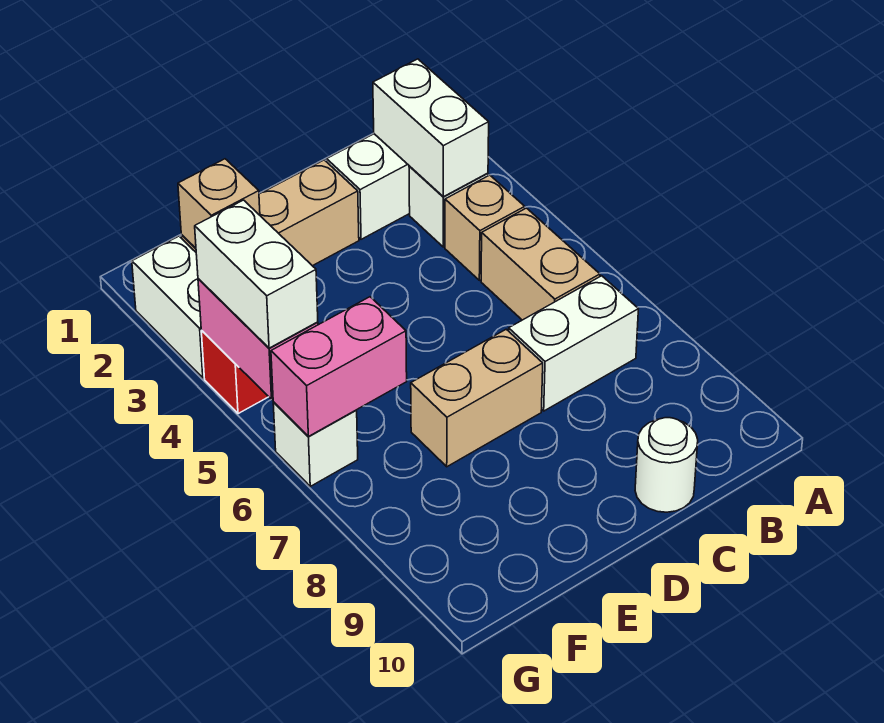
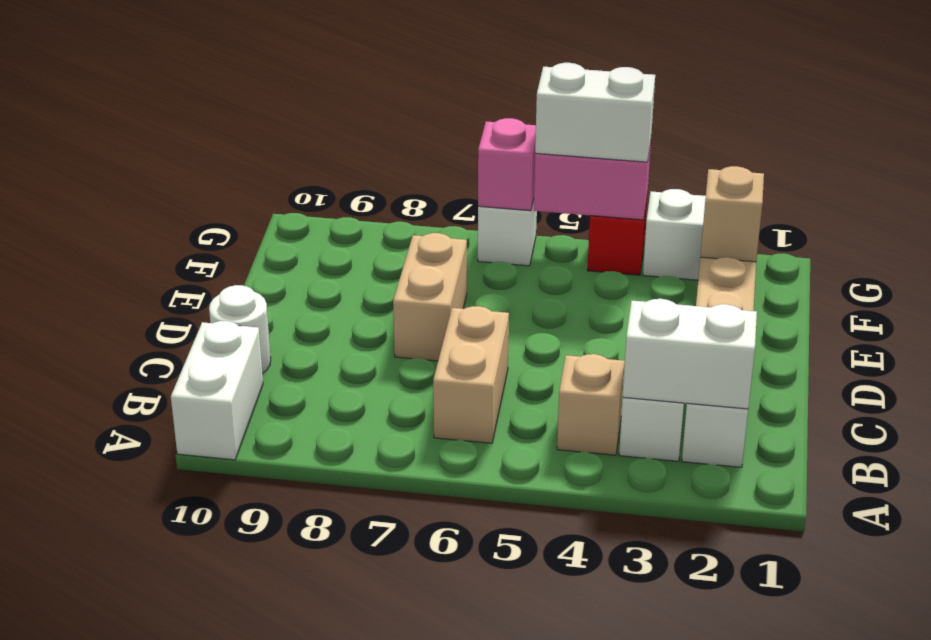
tan brick B5:B6 level 1 -> tan brick B6:C6 level 1
white brick B7:C7 level 1 -> white brick A10:B10 level 1
pink brick F6:G6 level 2 -> pink brick G6 level 2

